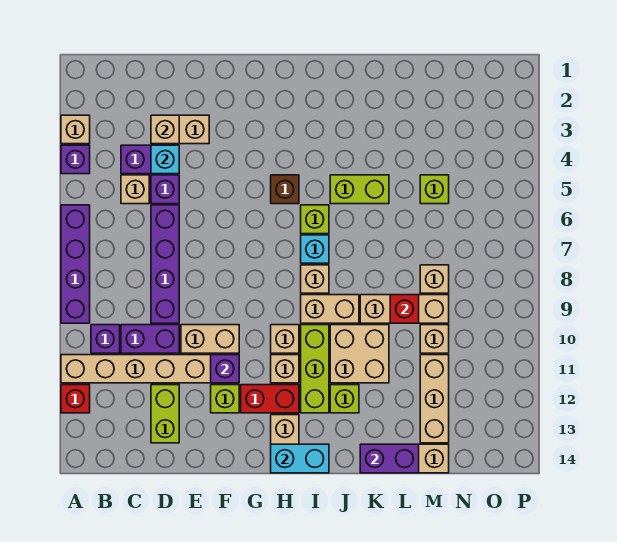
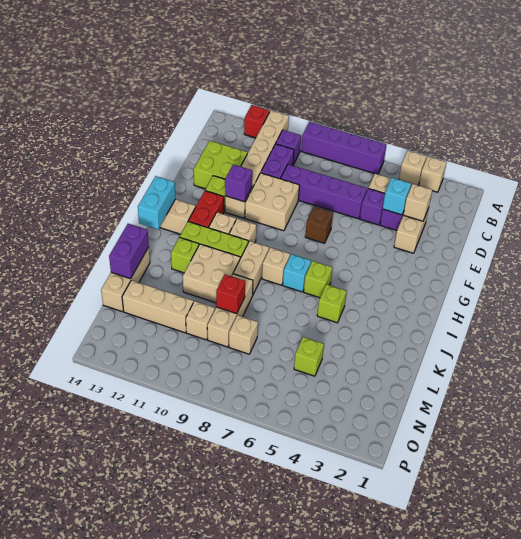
purple brick A4 level 1 -> tan brick A4 level 1
lime brick D12:D13 level 1 -> lime brick D12:E13 level 1
tan brick E10:F10 level 1 -> tan brick E9:F10 level 1
brown brick H5 level 1 -> brown brick F7 level 1
lime brick J5:K5 level 1 -> lime brick J5 level 1

